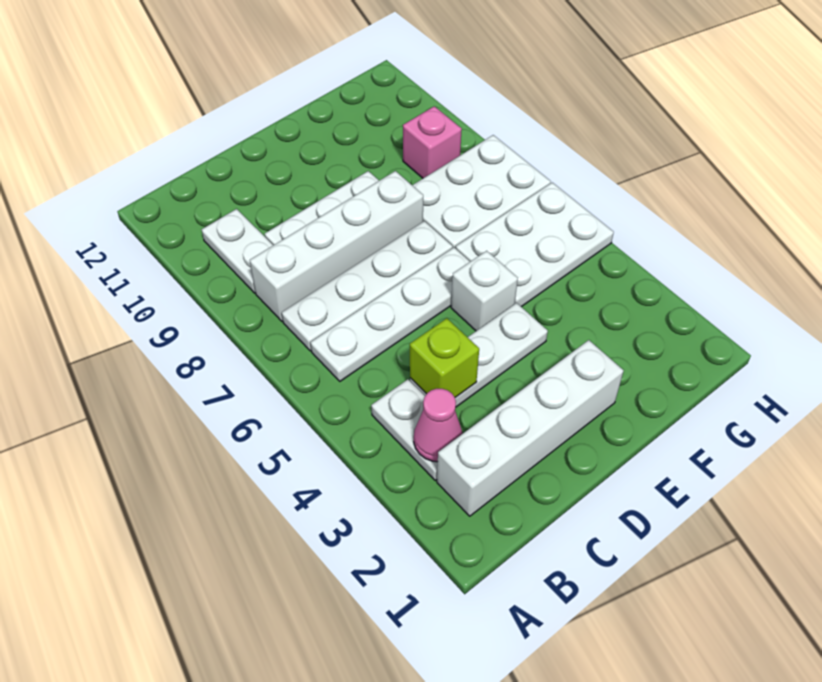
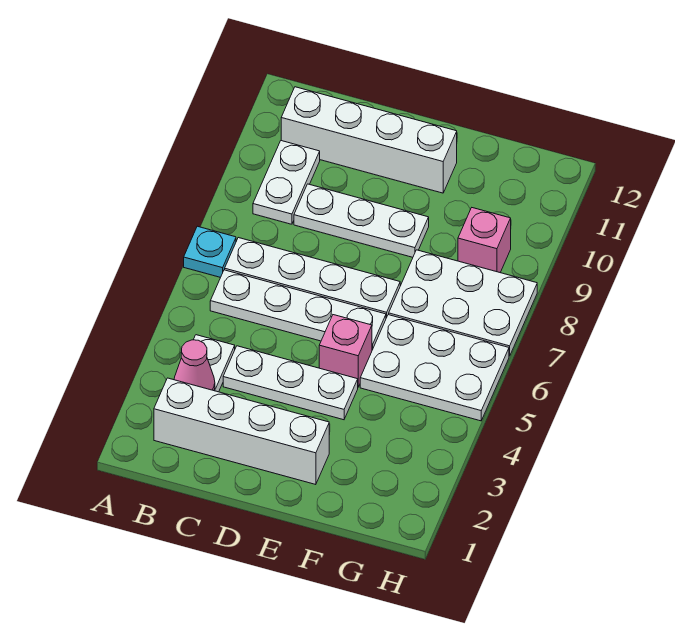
none -> cyan plate A7 level 1
white brick B8:E8 level 1 -> white brick B11:E11 level 1
lime brick C4 level 2 -> none
white brick E5 level 1 -> pink brick E5 level 1

